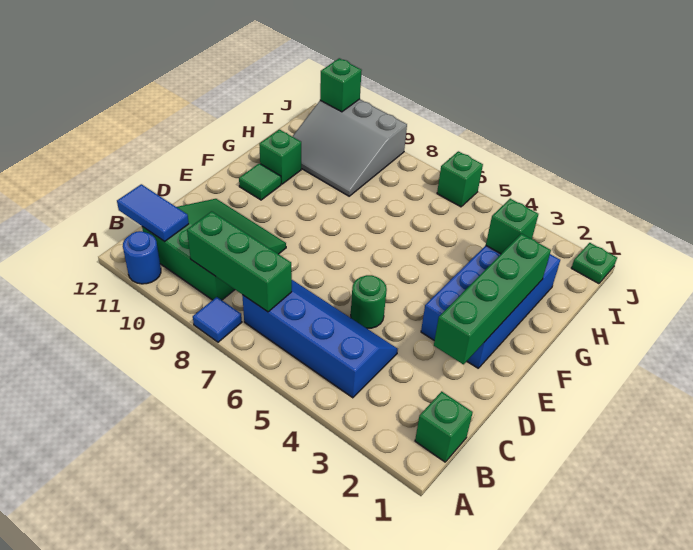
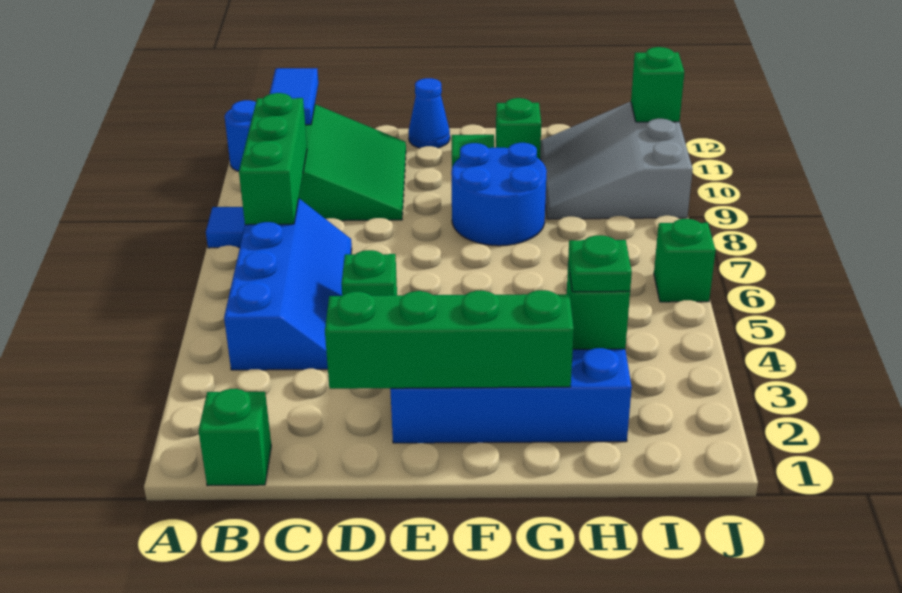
green round brick D5 level 1 -> green brick D5 level 1
none -> blue cone E12 level 1
none -> blue round brick F8:G9 level 1
green plate J1 level 1 -> green plate H3 level 3

